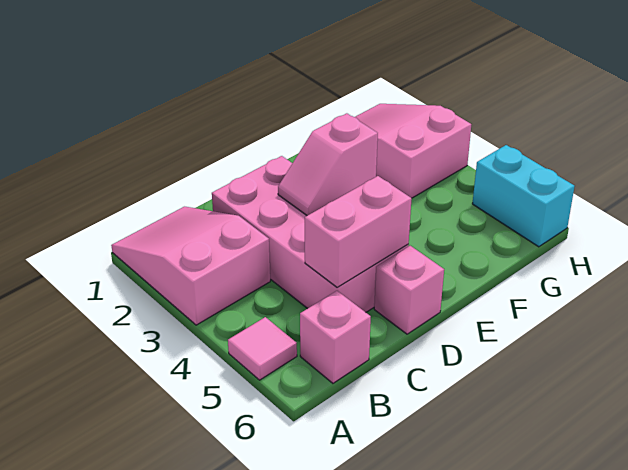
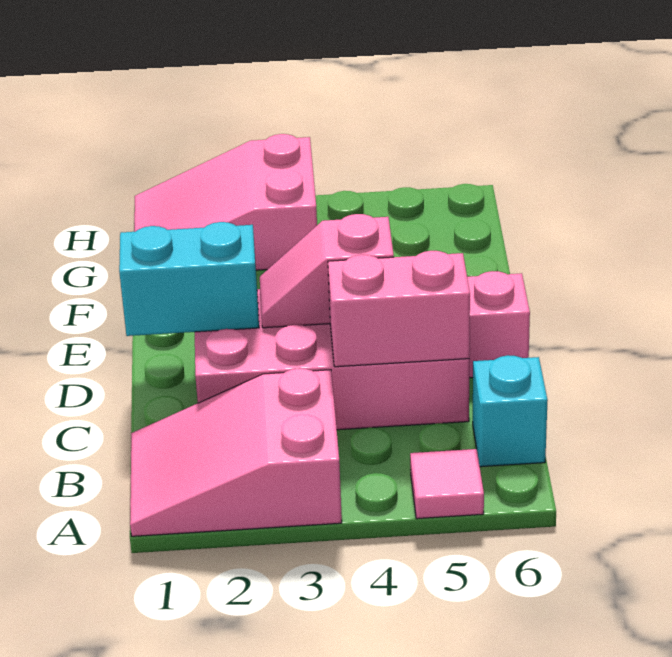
pink brick B6 level 1 -> cyan brick B6 level 1
pink brick C5:D5 level 2 -> pink brick C4:C5 level 2
pink slope D3:E3 level 2 top E -> pink slope D3:D4 level 2 top 4
cyan brick H5:H6 level 1 -> cyan brick D1:D2 level 2

